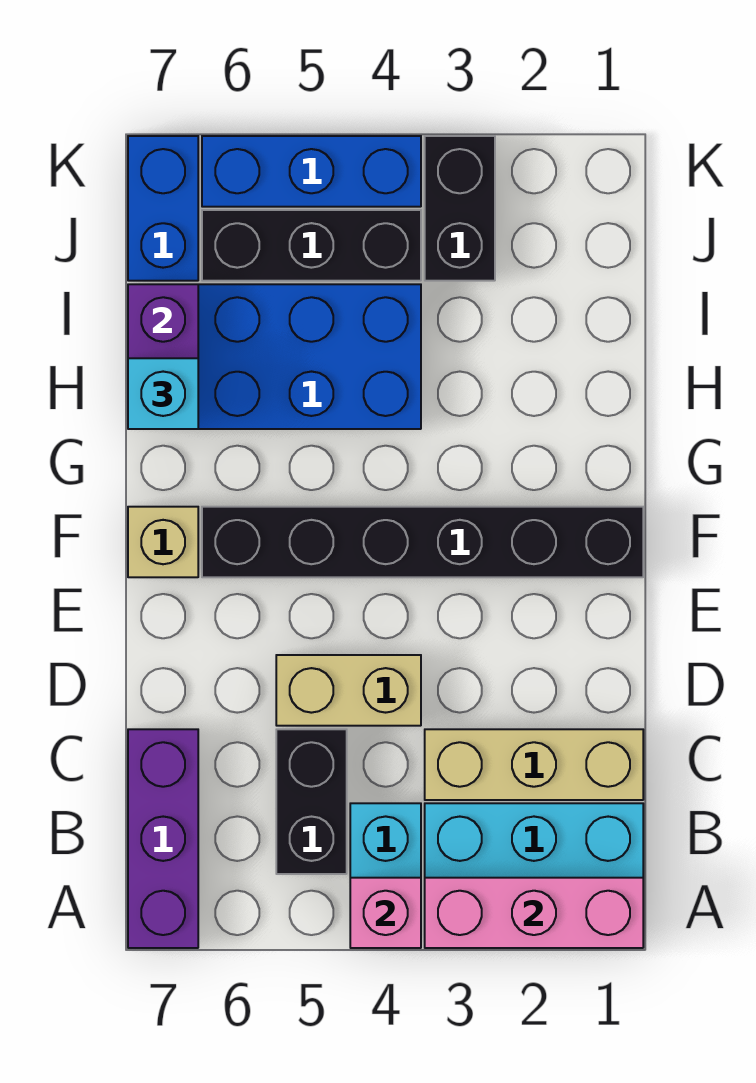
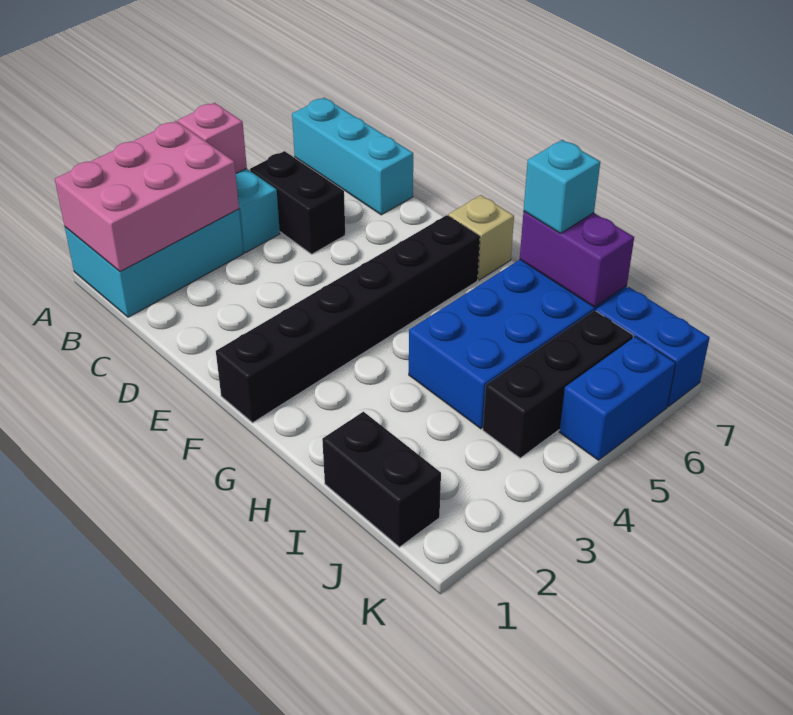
pink brick A1:A3 level 2 -> pink brick A1:B3 level 2
purple brick A7:C7 level 1 -> cyan brick A7:C7 level 1
tan brick C1:C3 level 1 -> none
tan brick D4:D5 level 1 -> none
black brick J3:K3 level 1 -> black brick I1:J1 level 1
blue brick K4:K6 level 1 -> blue brick K5:K6 level 1

